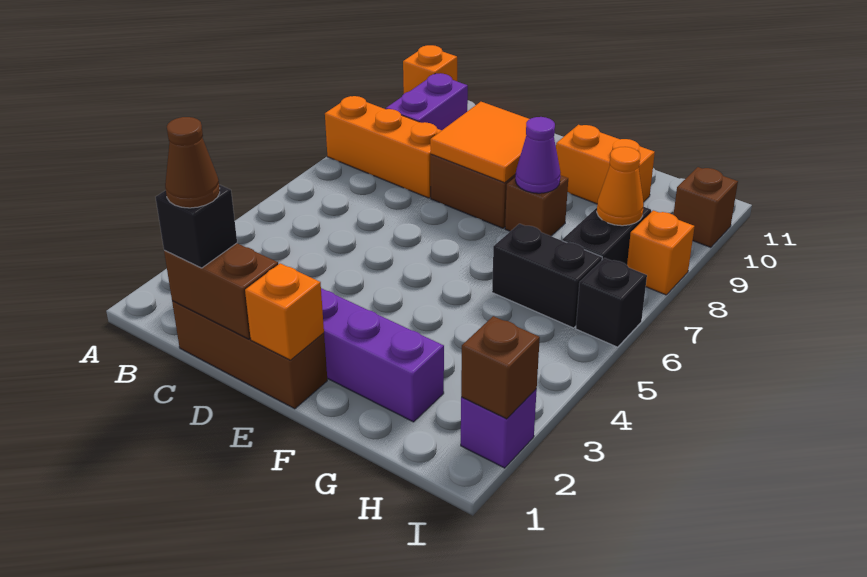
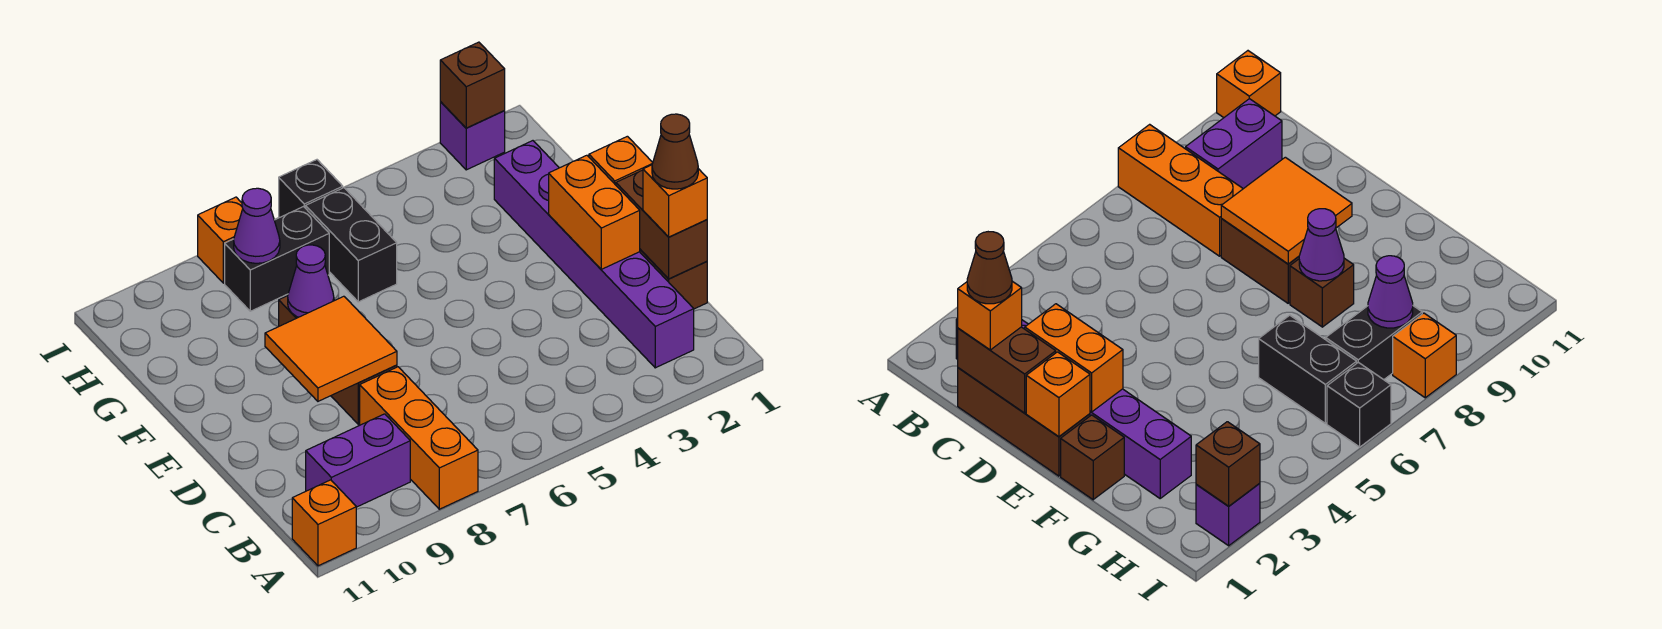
black brick C1 level 3 -> orange brick C1 level 3
orange brick F10:G10 level 1 -> orange brick D2:E2 level 2
orange cone H8 level 2 -> purple cone H8 level 2
brown brick I10 level 1 -> brown brick F1 level 1

